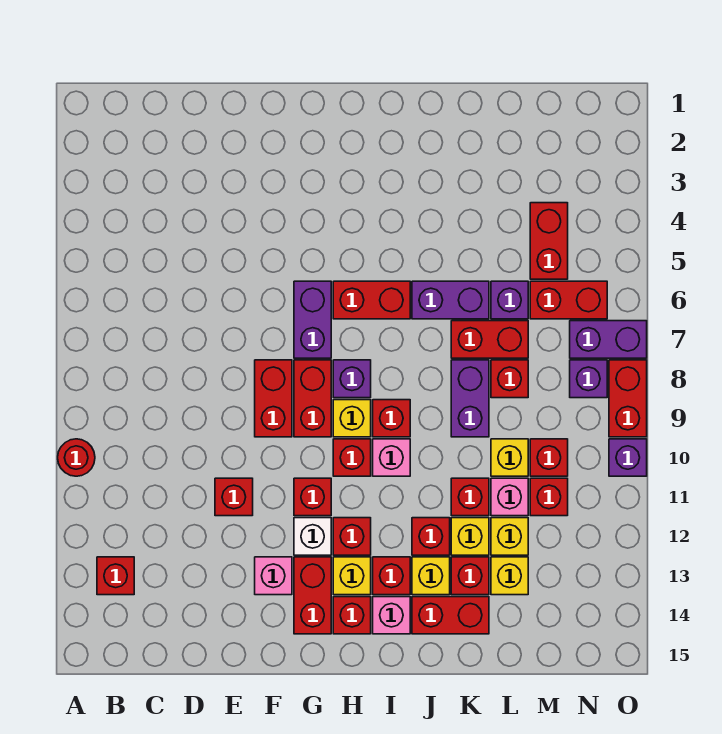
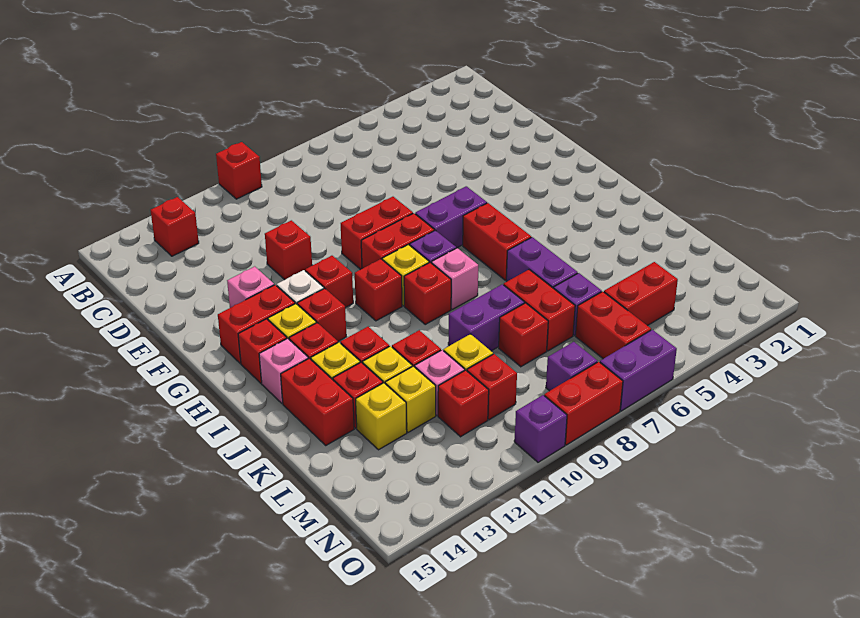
red round brick A10 level 1 -> red brick A10 level 1
pink brick I10 level 1 -> pink brick I8 level 1
purple brick N7:O7 level 1 -> purple brick O6:O7 level 1

